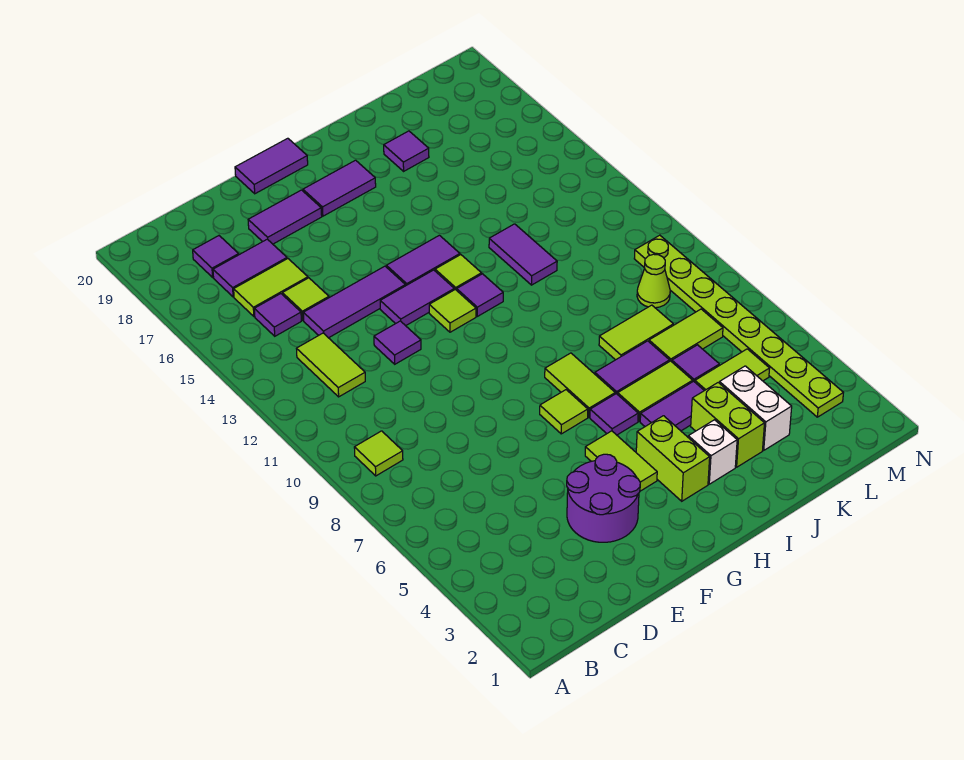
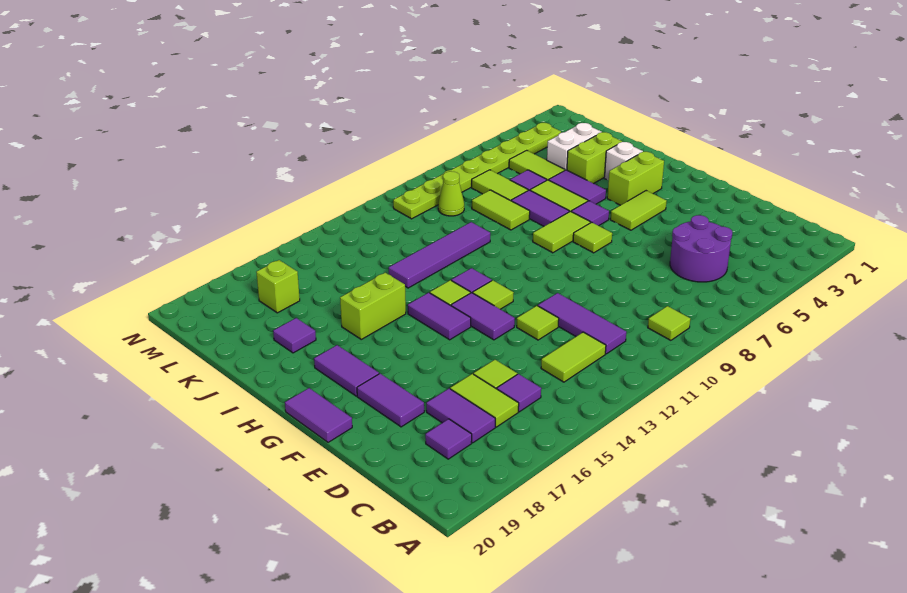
purple tile D14:F14 level 1 -> purple tile C11:E11 level 1
purple round brick E3:F4 level 1 -> purple round brick C5:D6 level 1
purple tile E12 level 1 -> lime tile E12 level 1
none -> lime brick I15:I16 level 1
purple tile J12:J13 level 1 -> purple tile J10:J13 level 1
none -> lime brick L17 level 1

